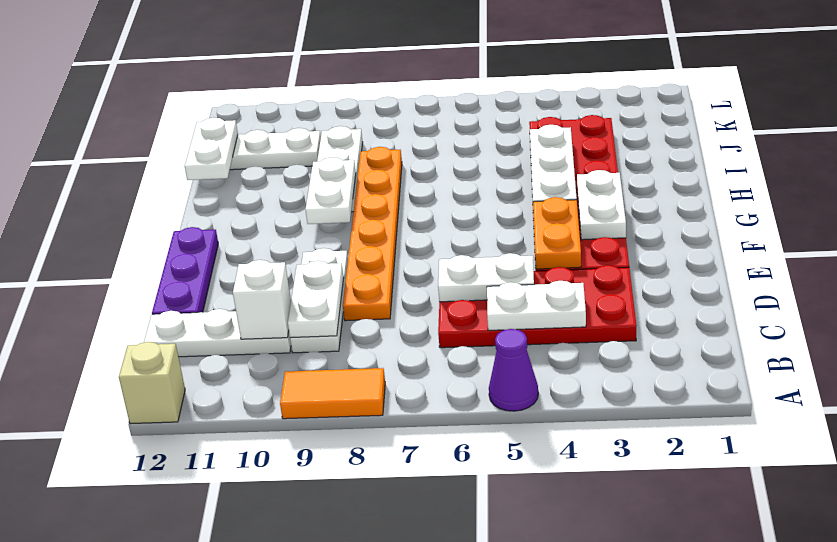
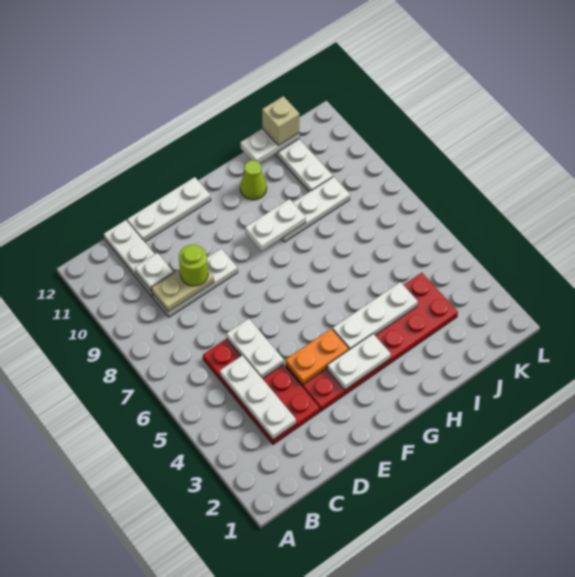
purple cone A5 level 1 -> none
orange tile A8:A9 level 1 -> none
tan brick A12 level 1 -> tan brick J12 level 3
white plate C4:C5 level 2 -> white plate C3:C5 level 2
white plate C9:D9 level 2 -> tan plate C9:D9 level 2
white brick C10 level 2 -> white plate C10 level 2
orange plate D8:I8 level 1 -> none
none -> lime round brick D9 level 3
purple plate D12:F12 level 1 -> white plate D12:F12 level 1
none -> lime cone H11 level 1

